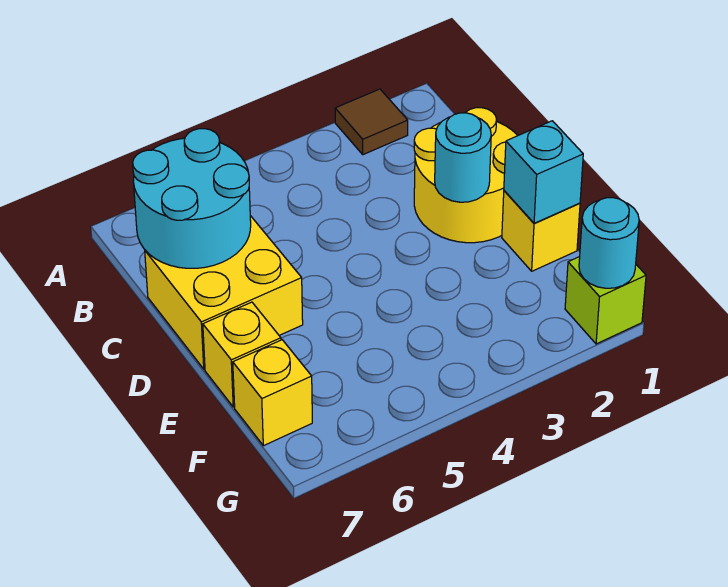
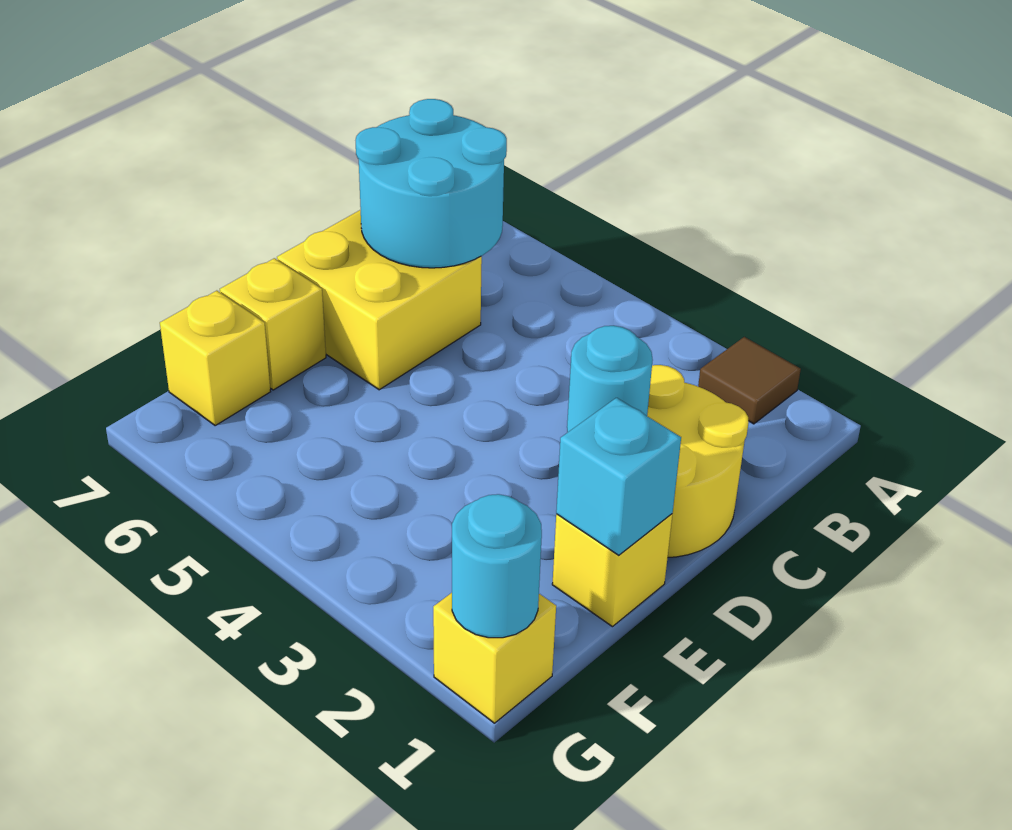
lime brick G1 level 1 -> yellow brick G1 level 1

